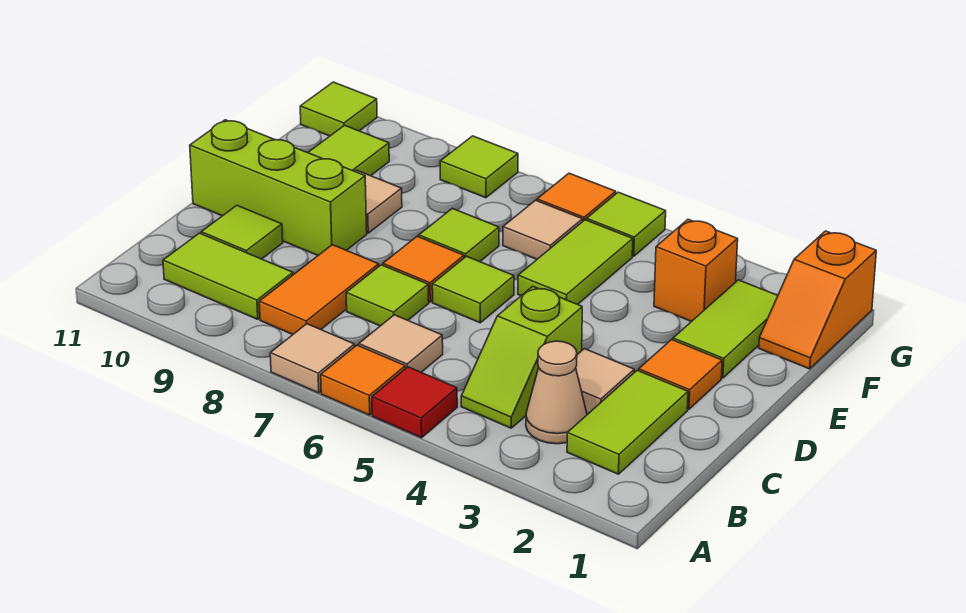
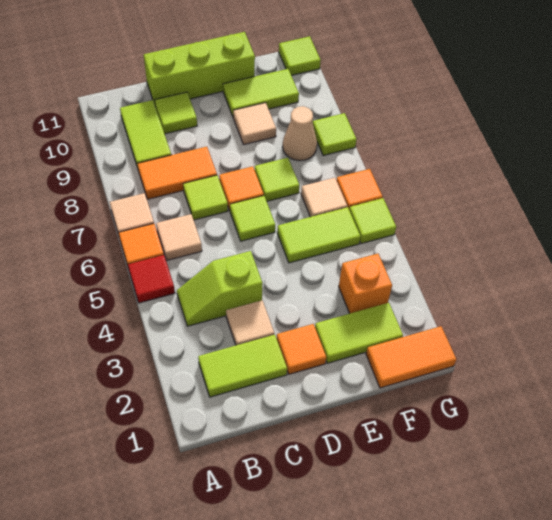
tan cone B3 level 1 -> tan cone F8 level 1
lime brick D9:D11 level 1 -> lime brick C11:E11 level 1
orange slope F1:G1 level 1 top G -> orange tile F1:G1 level 1

